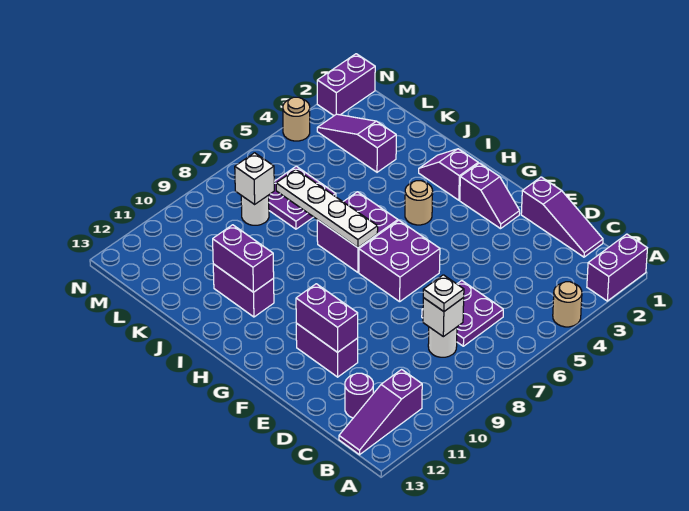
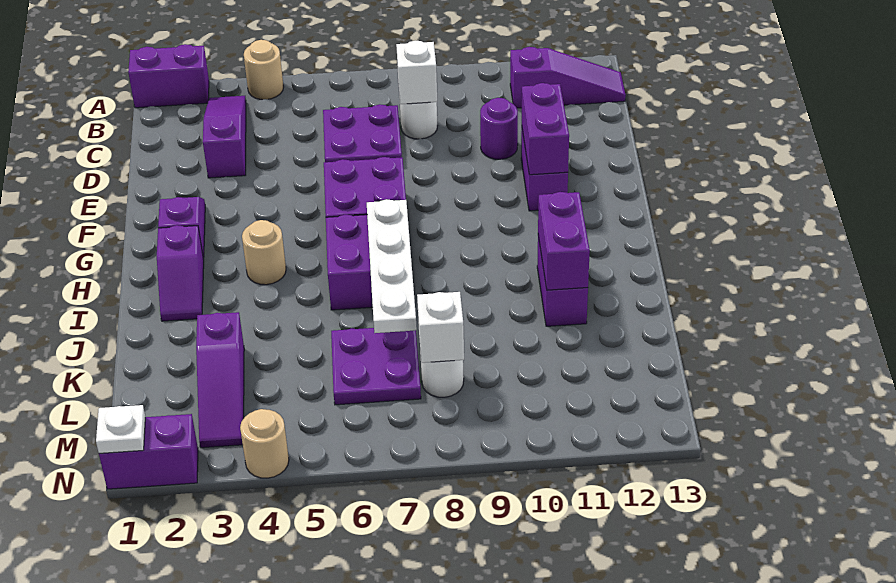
purple slope C1:E1 level 1 top E -> purple slope B3:D3 level 1 top D
white plate C8 level 3 -> white plate N1 level 2
purple round brick C12 level 1 -> purple round brick D10 level 1

